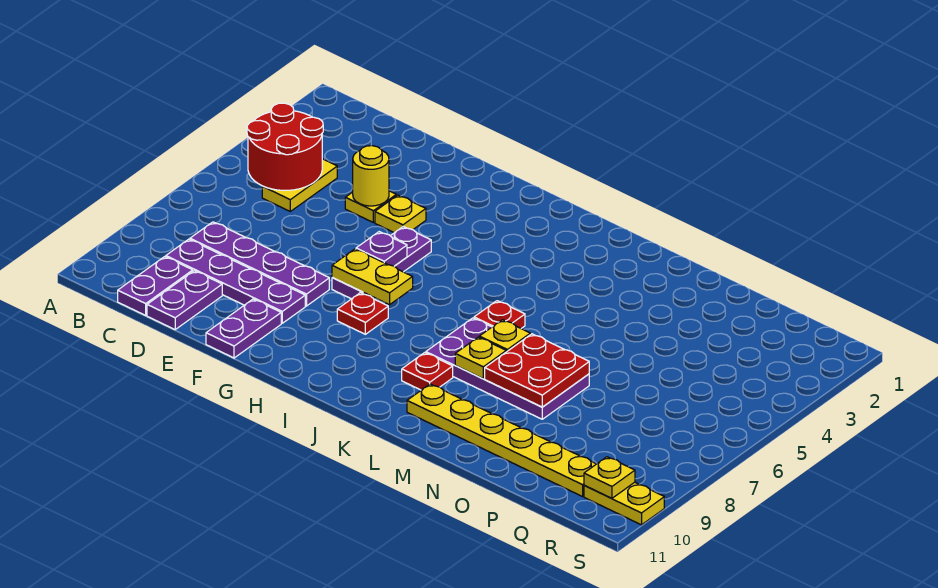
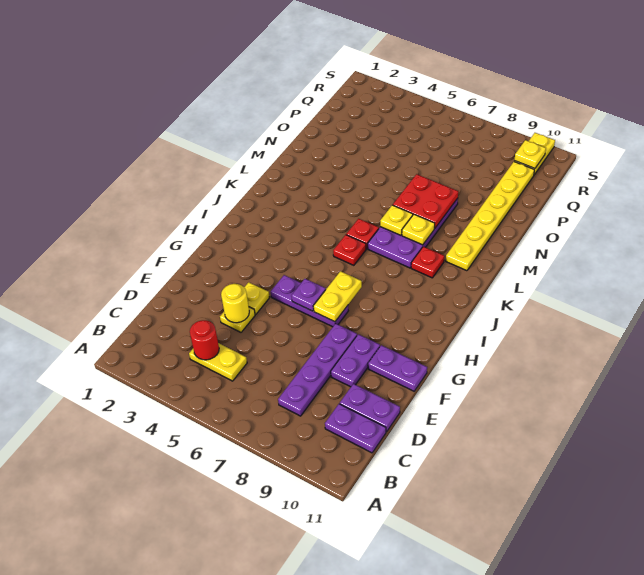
red round brick B4:C5 level 2 -> red round brick C4 level 2
purple plate C9:F9 level 1 -> purple plate E9:F9 level 1
red plate H8 level 1 -> red plate J6 level 1

